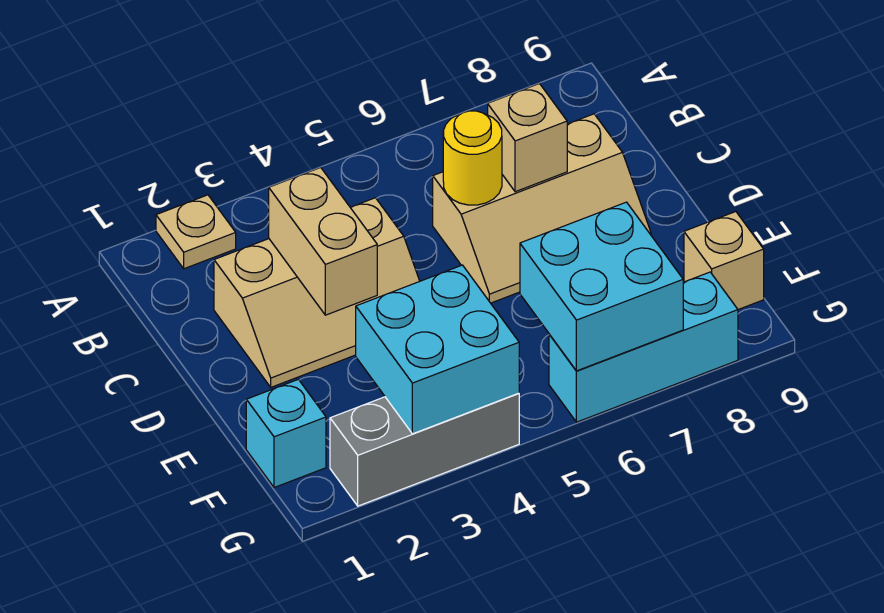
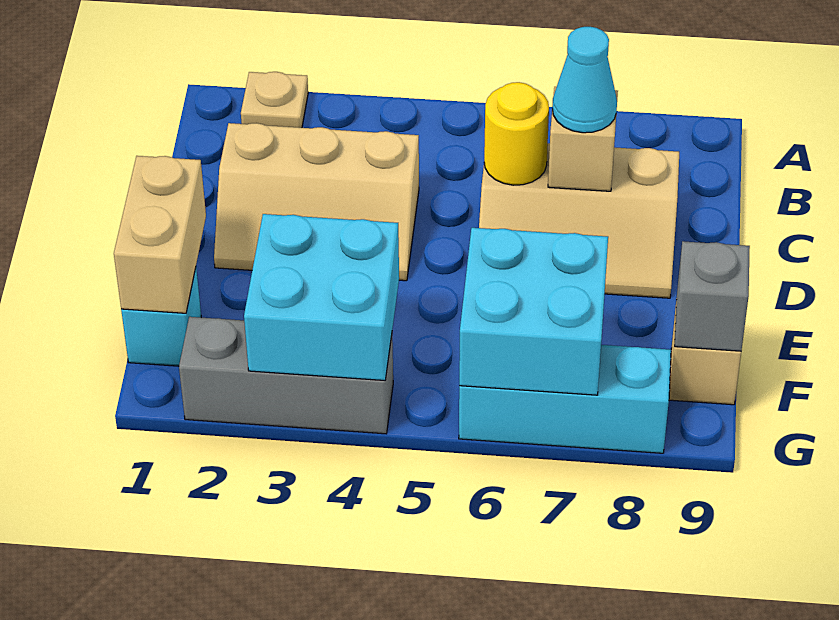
tan brick C3:D3 level 2 -> tan brick E1:F1 level 2
none -> cyan cone C7 level 3
none -> grey brick F9 level 2

